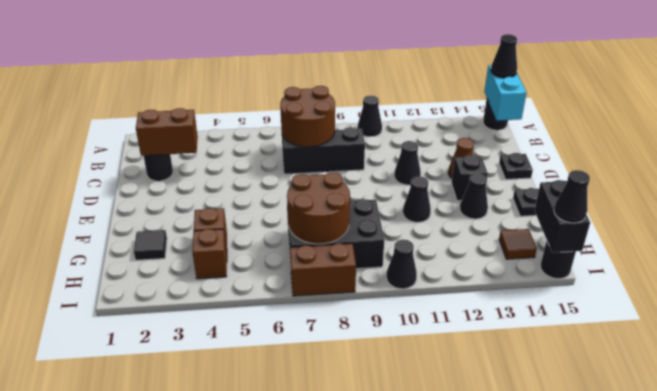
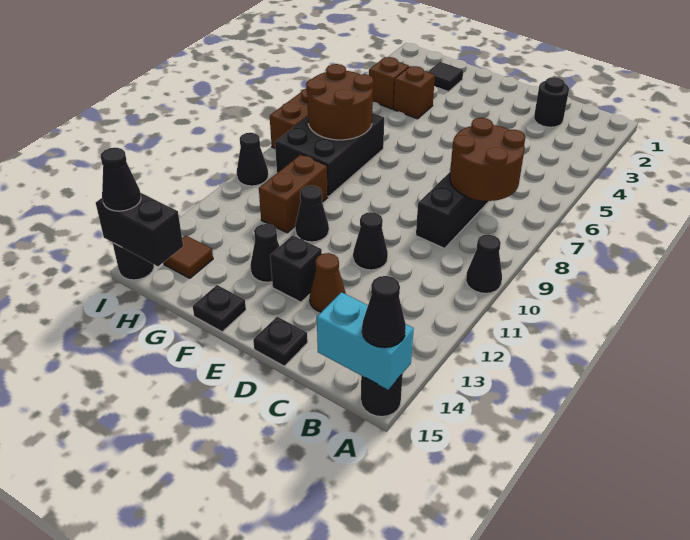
brown brick C2:C3 level 2 -> brown brick G10:G11 level 1

